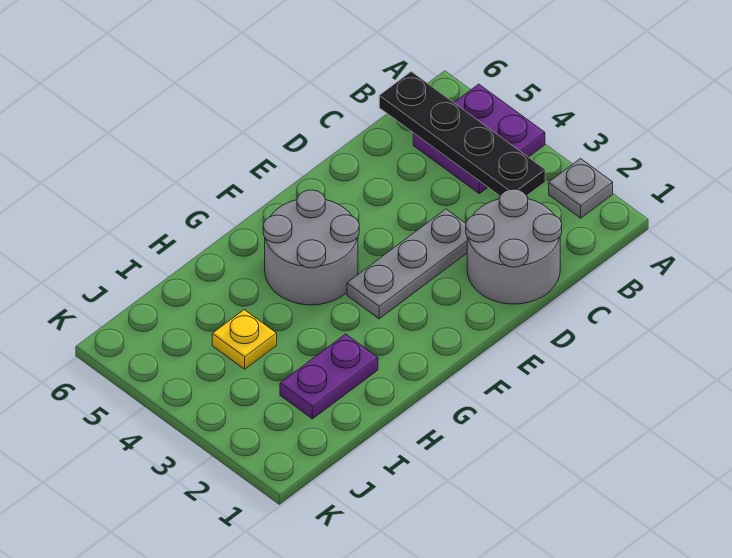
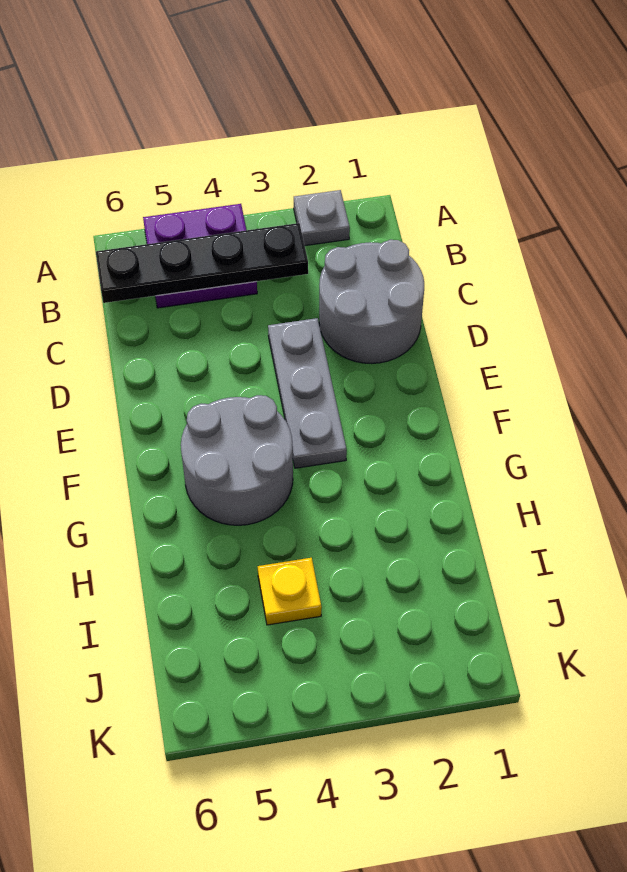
purple plate H2:I2 level 1 -> none

